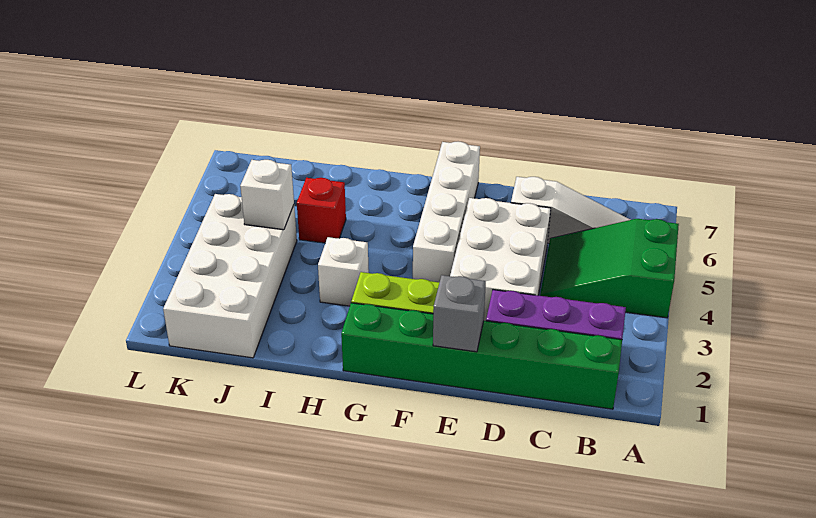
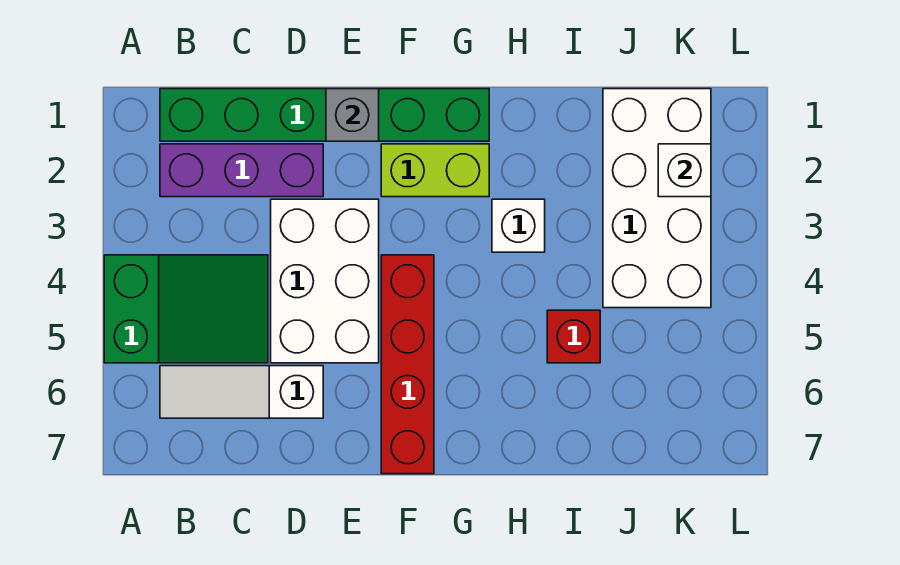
white brick F4:F7 level 1 -> red brick F4:F7 level 1
white brick J4 level 2 -> white brick K2 level 2

